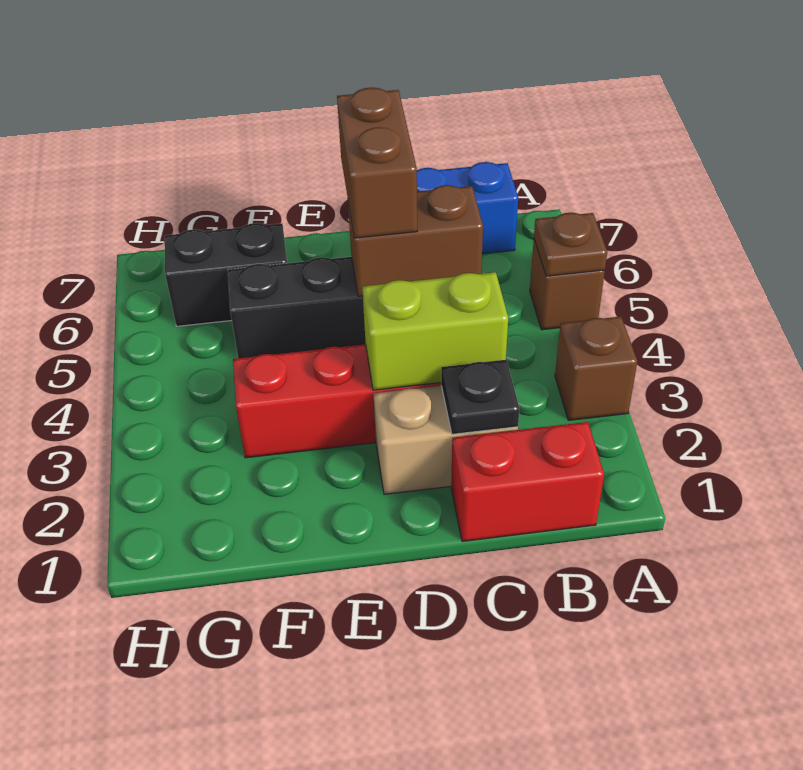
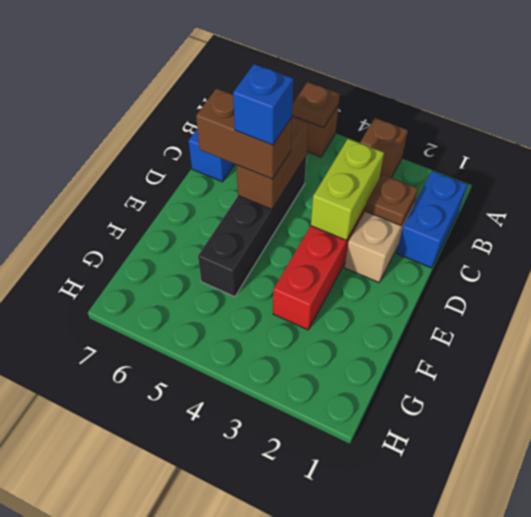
red brick B1:C1 level 1 -> blue brick B1:C1 level 1
black plate C2 level 2 -> brown plate C2 level 2
none -> blue brick D5 level 4
black brick F6:G6 level 1 -> none

